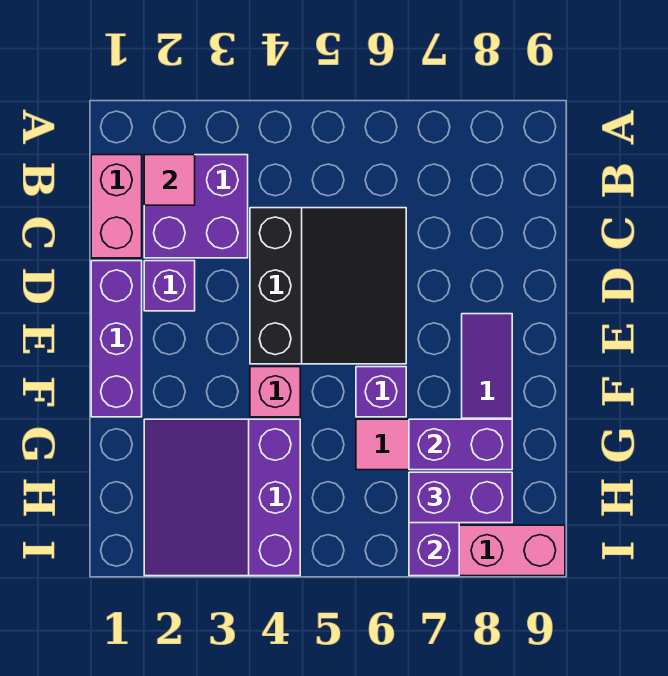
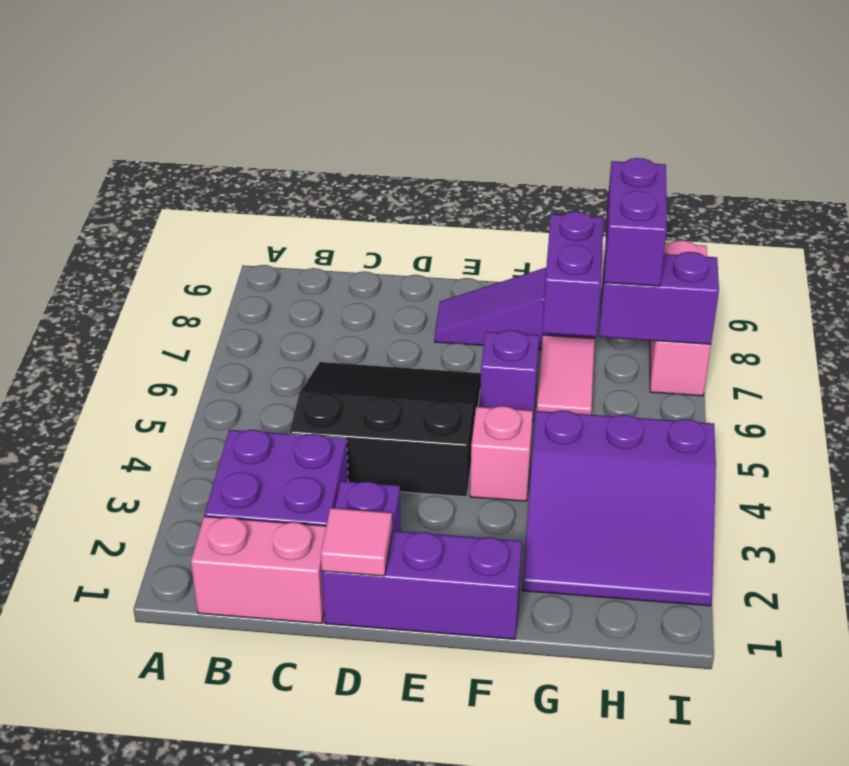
pink tile B2 level 2 -> pink tile D1 level 2

